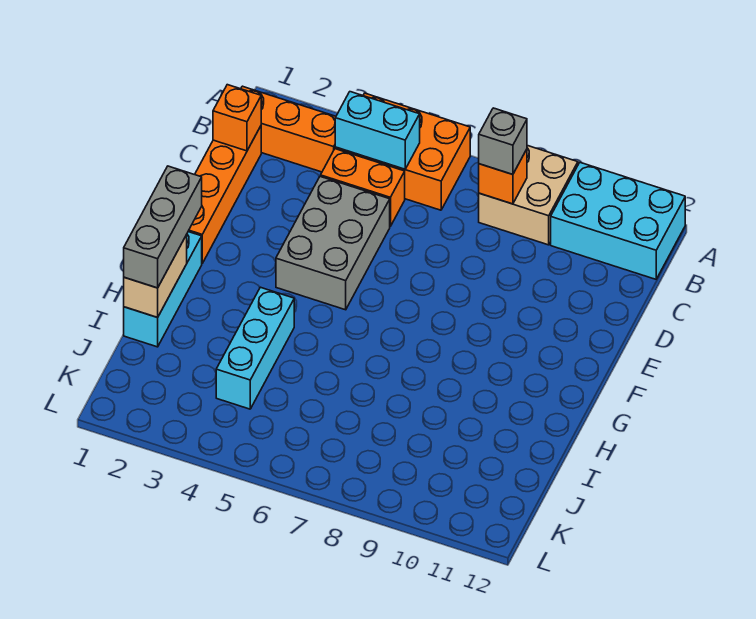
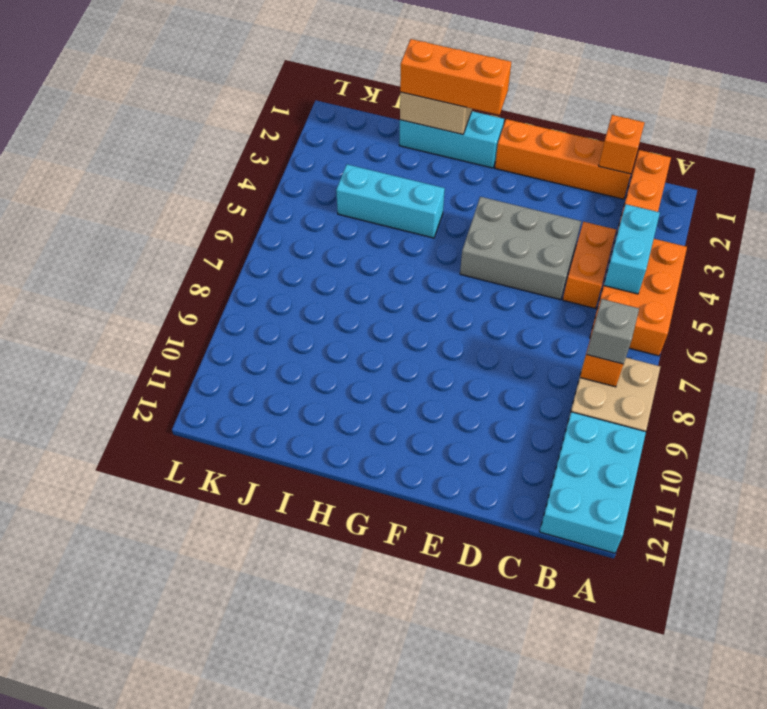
grey brick G1:I1 level 3 -> orange brick G1:I1 level 3

